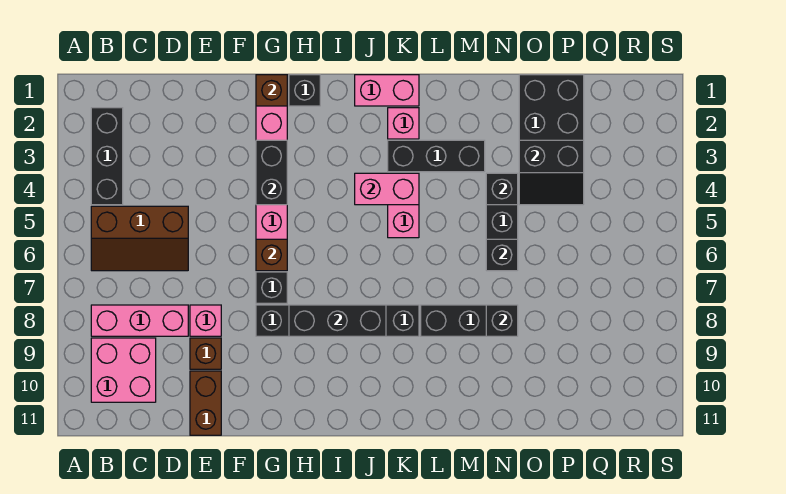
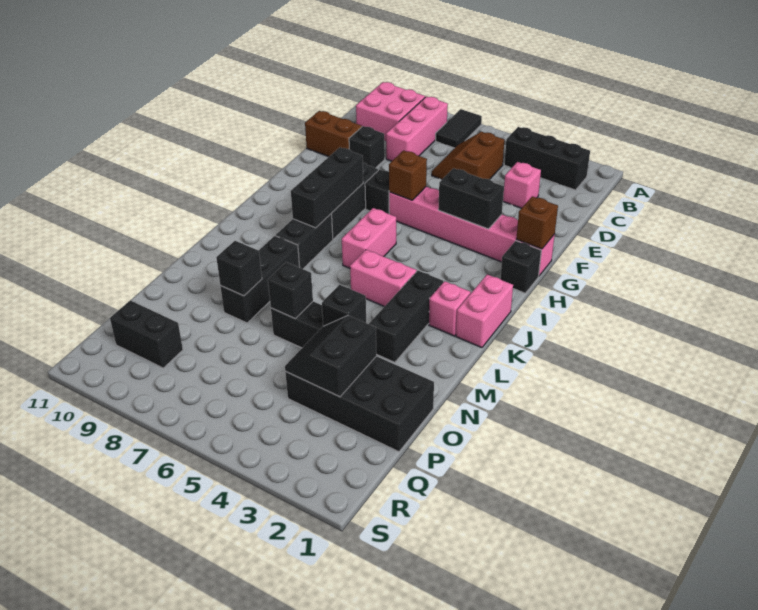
none -> black tile A7:B7 level 1
brown slope B5:D6 level 1 top 5 -> brown slope C5:D6 level 1 top 5
pink brick E8 level 1 -> pink brick D3 level 1
brown brick E9 level 1 -> black brick E9 level 1
pink brick J4:K4 level 2 -> pink brick I6:J6 level 1
none -> black brick Q9:Q10 level 1

